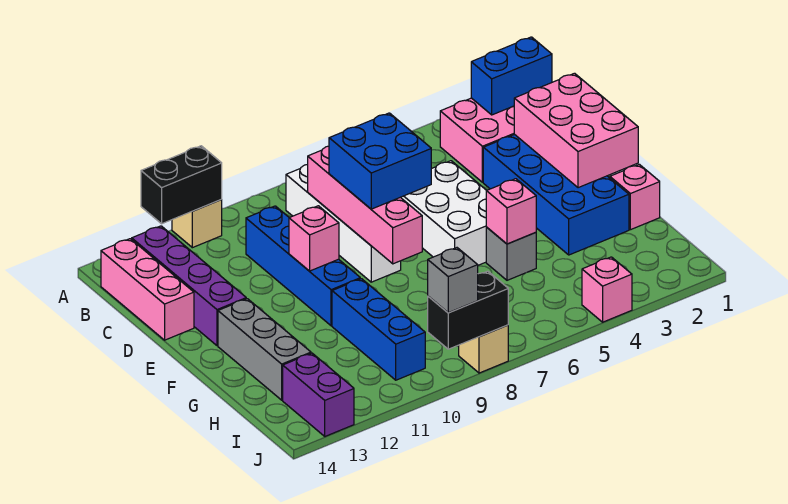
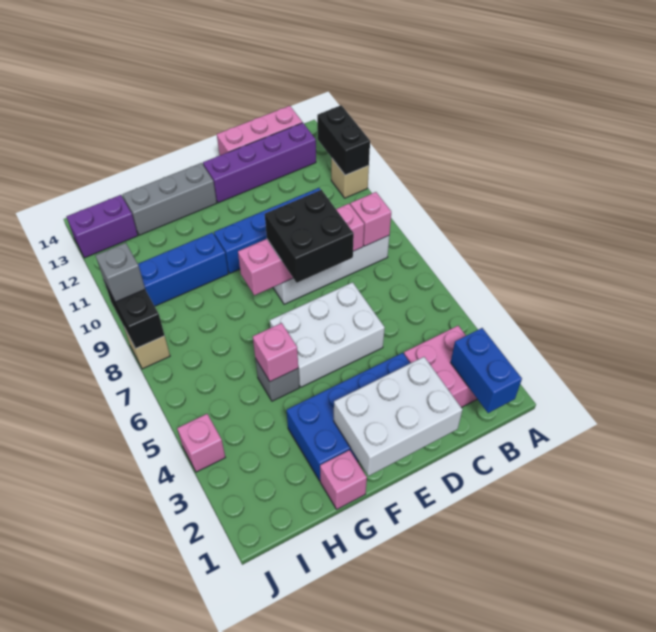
pink brick D1:F2 level 2 -> white brick D1:F2 level 2
blue brick D7:E8 level 3 -> black brick D7:E8 level 3
pink brick E10 level 2 -> pink brick B8 level 2

